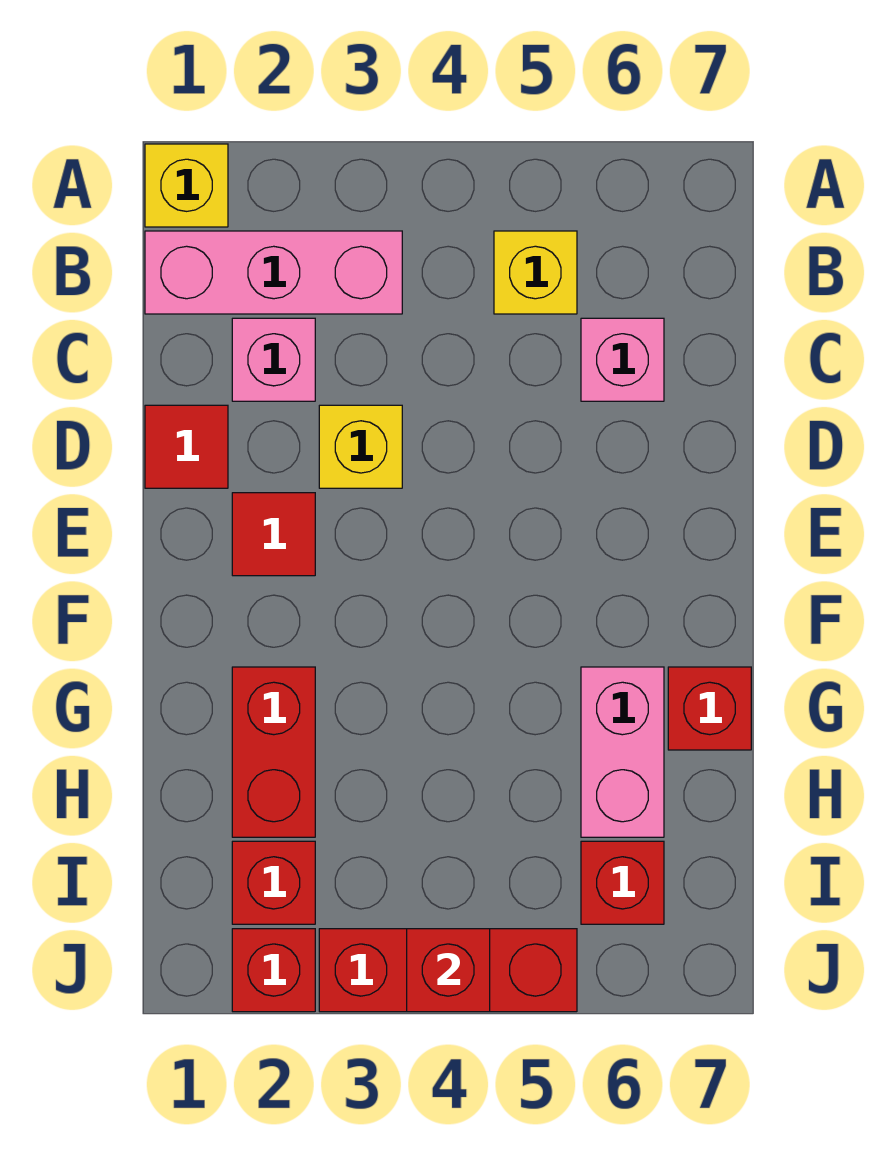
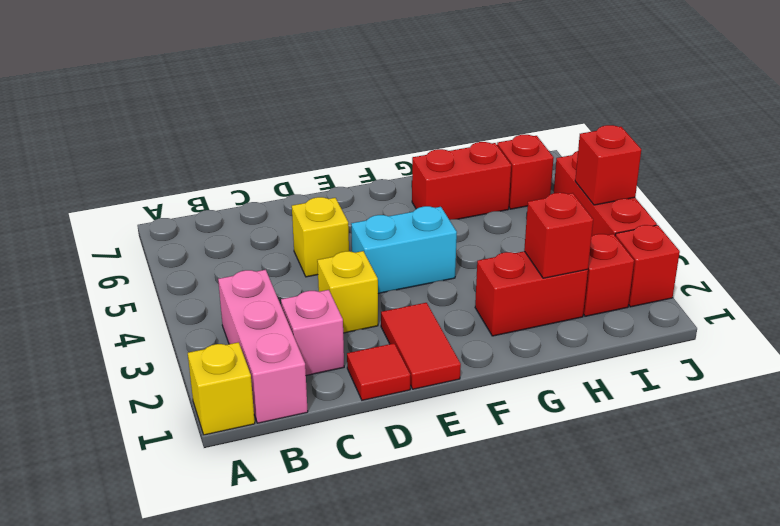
yellow brick B5 level 1 -> yellow brick D5 level 1
pink brick C6 level 1 -> none
red tile E2 level 1 -> red tile E1:E2 level 1
none -> cyan brick E4:F4 level 1
pink brick G6:H6 level 1 -> red brick G6:H6 level 1
red brick G7 level 1 -> red brick H2 level 2

